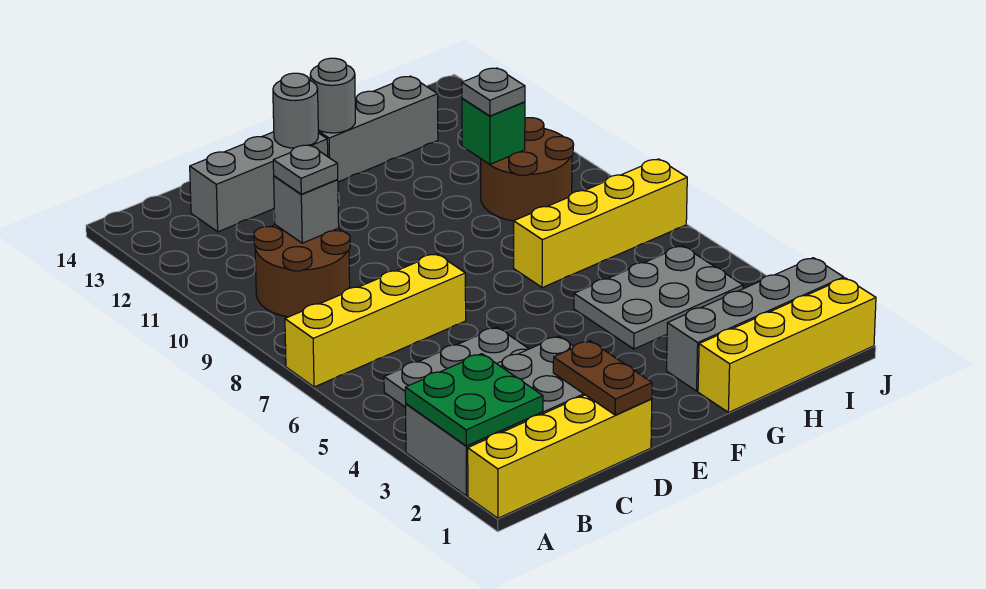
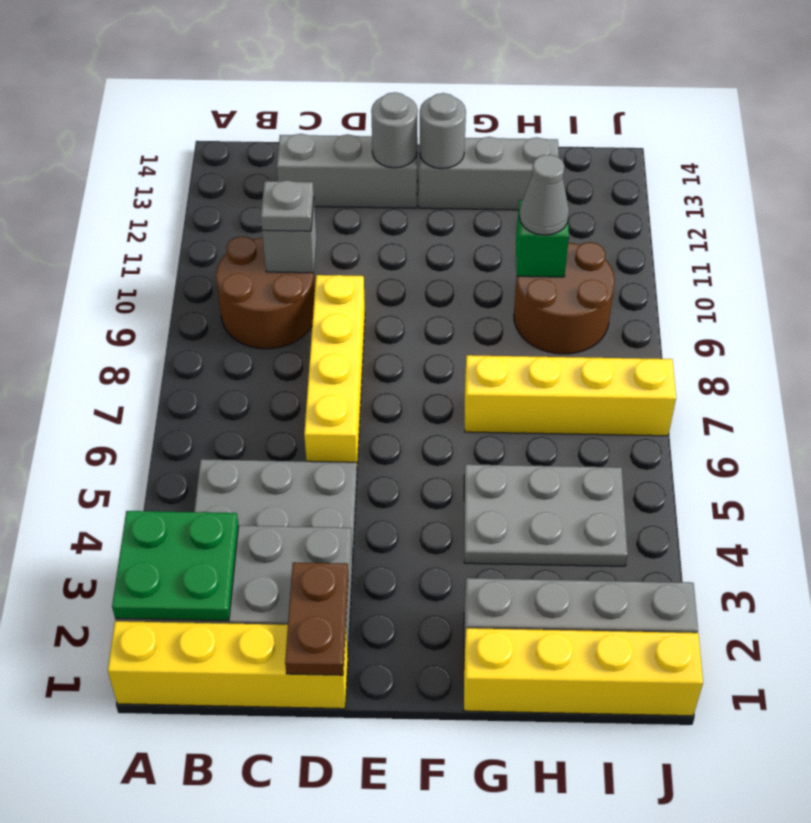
yellow brick A7:D7 level 1 -> yellow brick D6:D9 level 1
grey plate H10 level 3 -> grey cone H10 level 3

